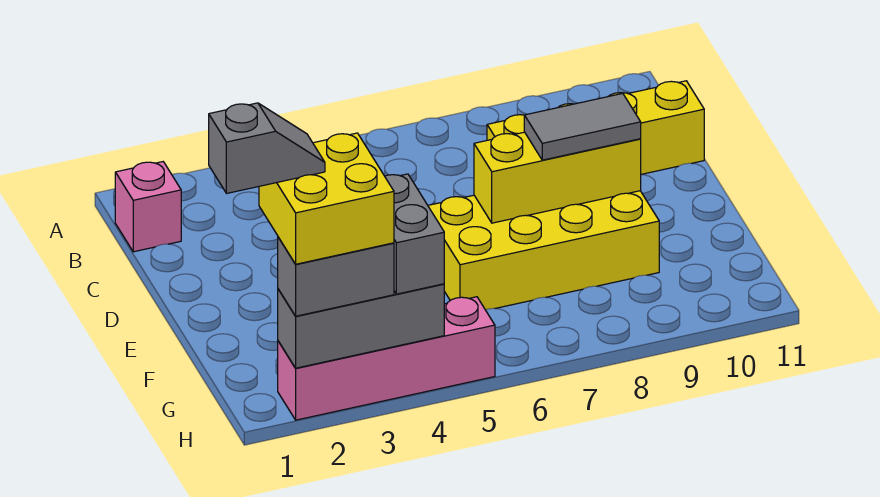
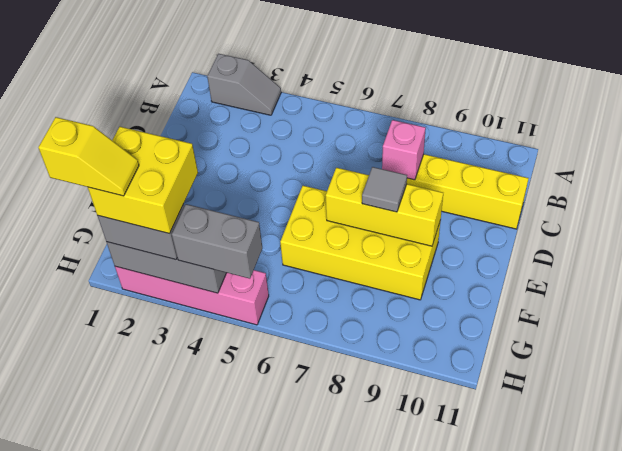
pink brick B1 level 1 -> pink brick C8 level 2
grey tile E8:E9 level 3 -> grey tile E8 level 3
grey slope G1:G2 level 5 top 1 -> grey slope A2:A3 level 1 top 2
grey brick G4:H4 level 3 -> grey brick H4:H5 level 3
none -> yellow slope H1:H2 level 5 top 1

